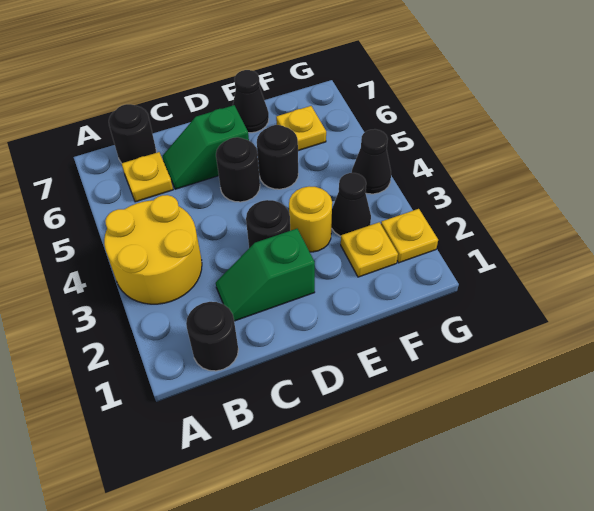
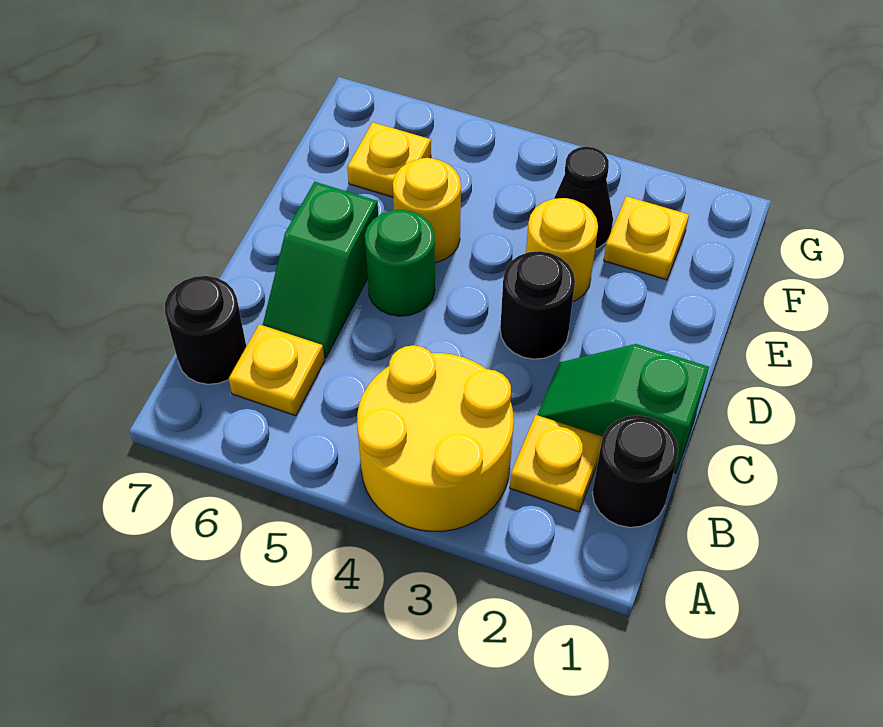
green slope C2:D2 level 1 top D -> green slope C1:C2 level 1 top 1
black round brick D5 level 1 -> green round brick D5 level 1
black round brick E5 level 1 -> yellow round brick E5 level 1
black cone E7 level 1 -> none
yellow plate G2 level 1 -> yellow plate B2 level 1
black cone G4 level 1 -> none

